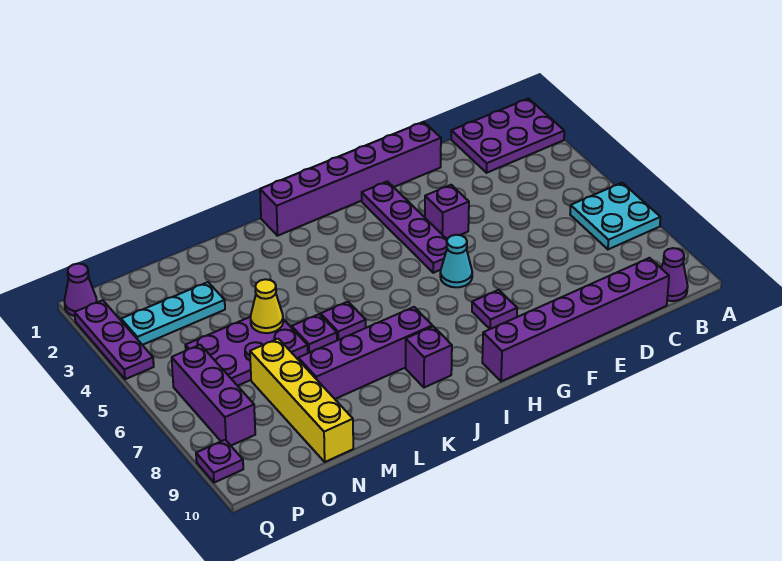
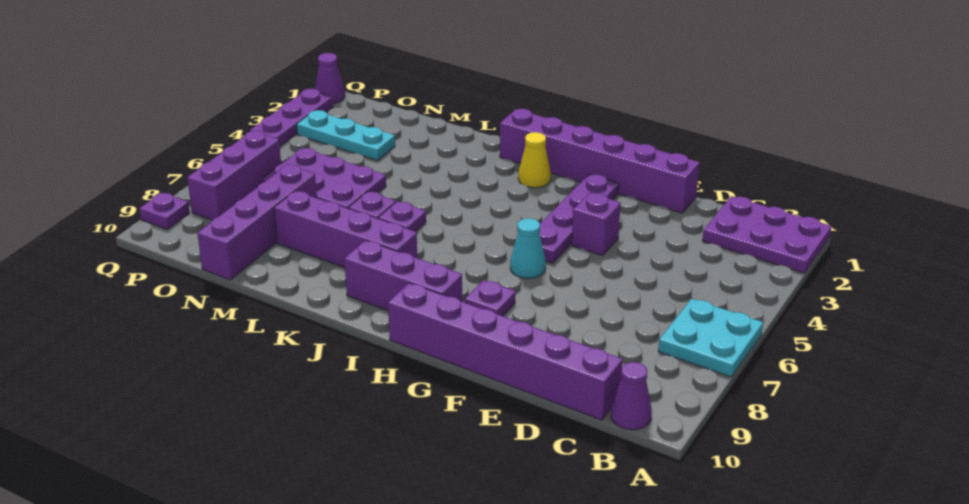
purple brick J9 level 1 -> purple brick H9:J9 level 1
yellow cone M5 level 2 -> yellow cone I2 level 1
yellow brick N7:N10 level 1 -> purple brick N7:N10 level 1

